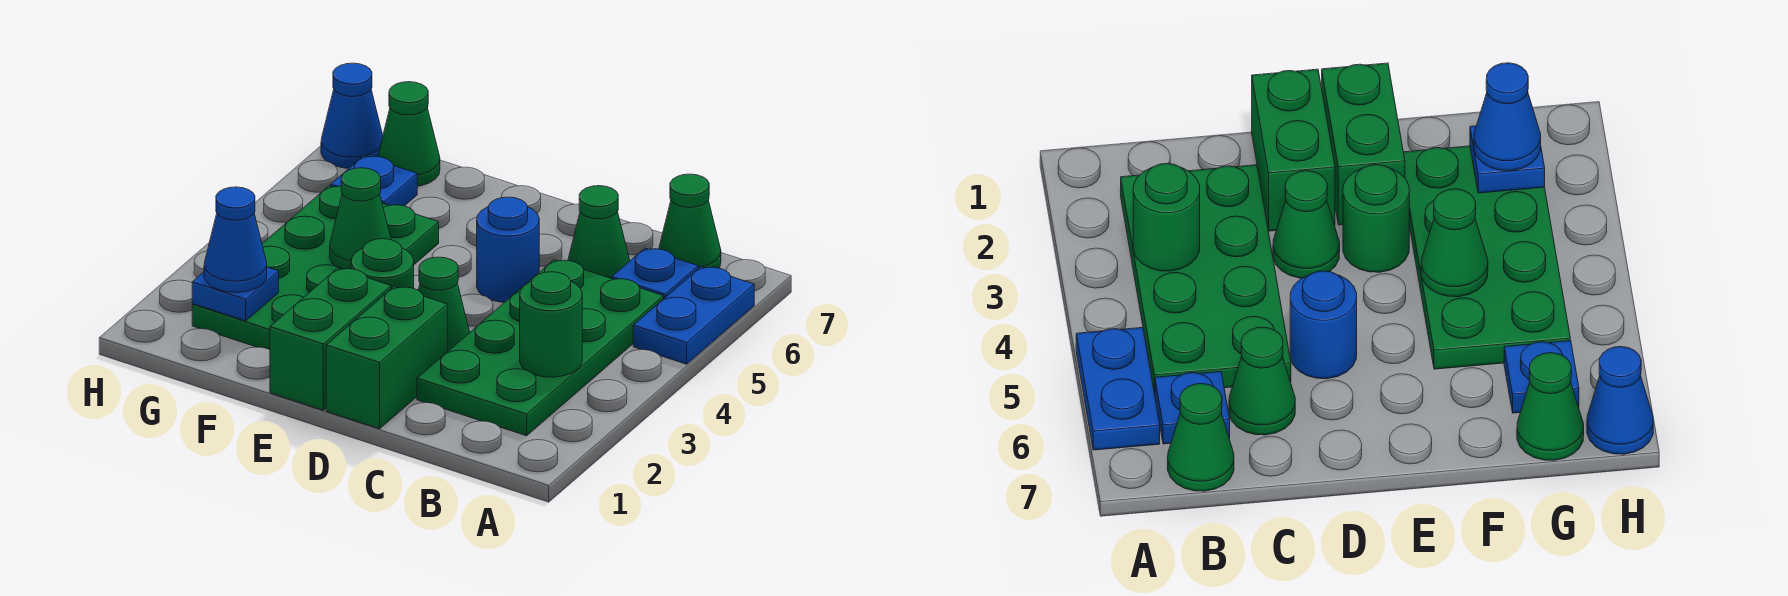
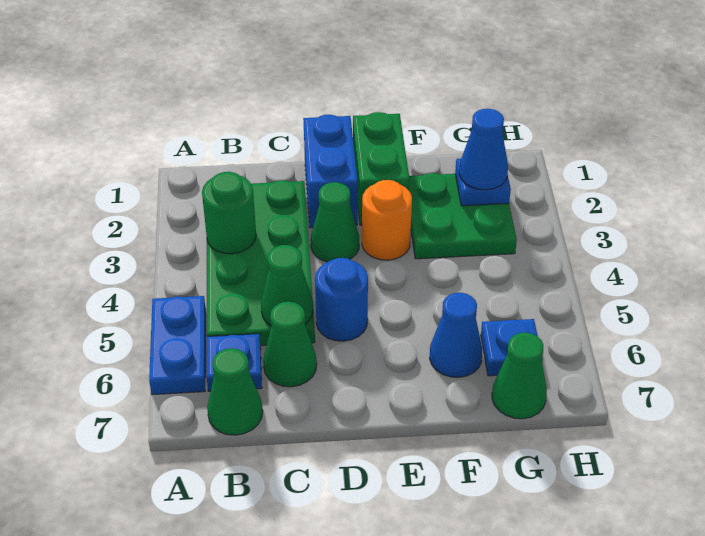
green brick D1:D2 level 1 -> blue brick D1:D2 level 1
green round brick E3 level 1 -> orange round brick E3 level 1
green plate F2:G5 level 1 -> green plate F2:G3 level 1
green cone F4 level 2 -> green cone C5 level 2
blue cone H7 level 1 -> blue cone F6 level 1

